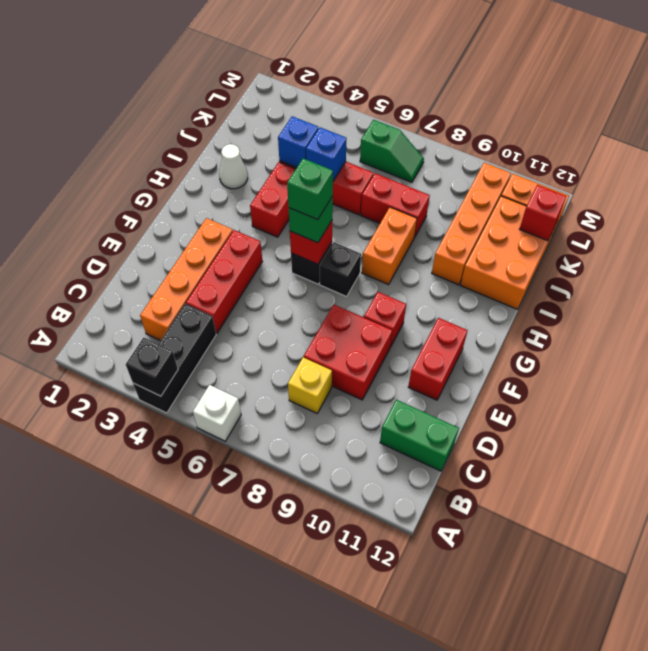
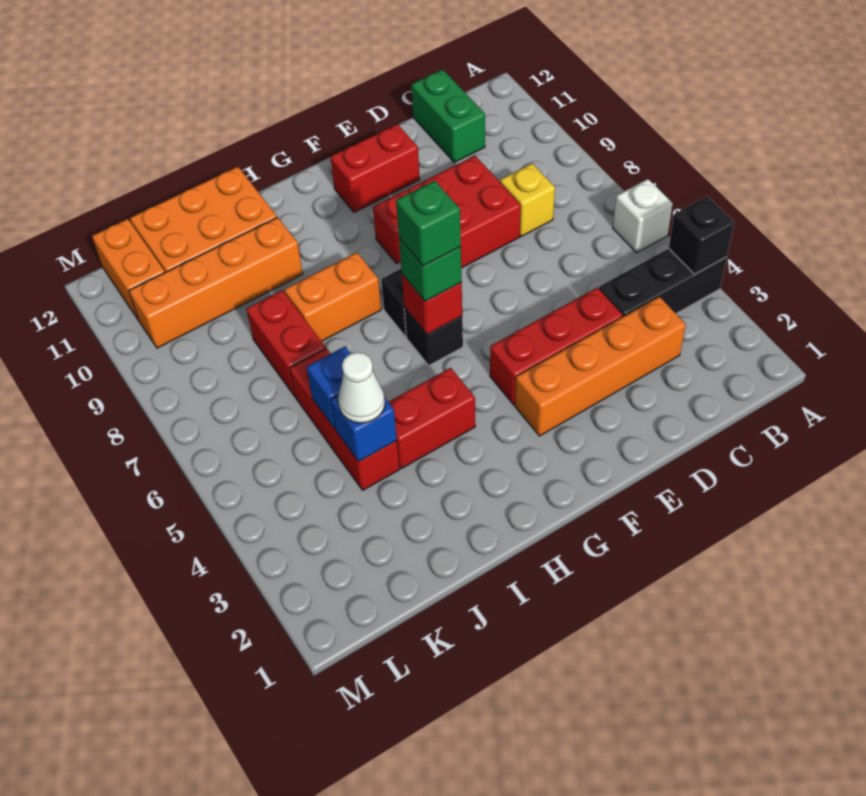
white cone I2 level 1 -> white cone J4 level 3
red brick K12 level 2 -> none
green slope L6:L7 level 1 top 6 -> none

